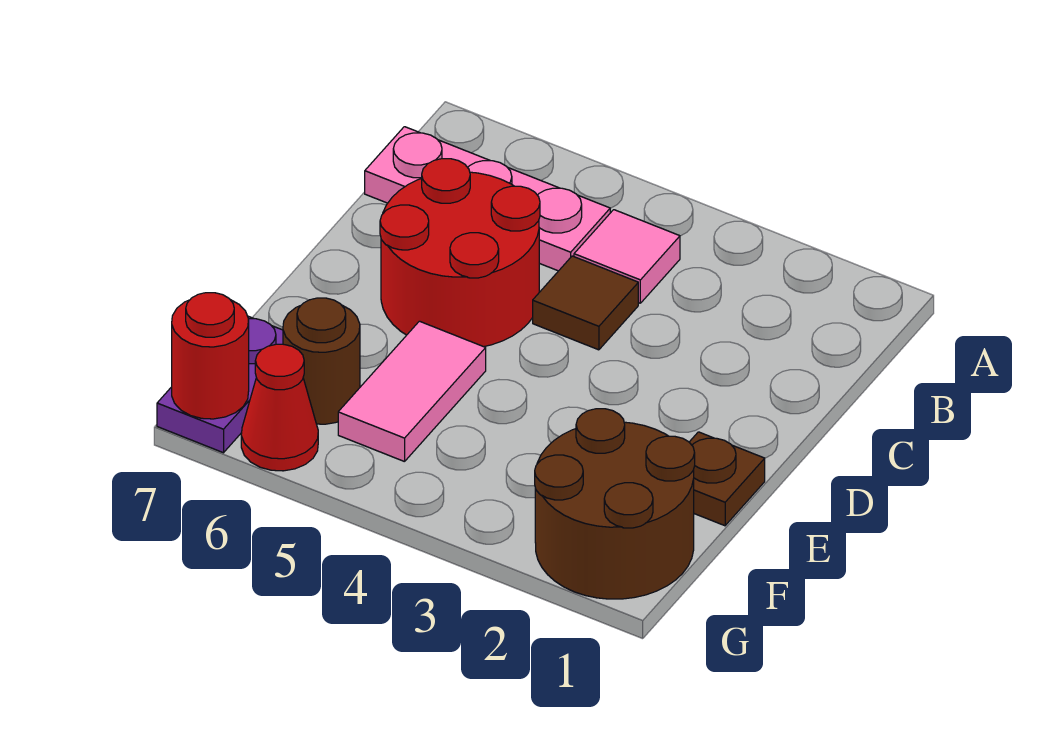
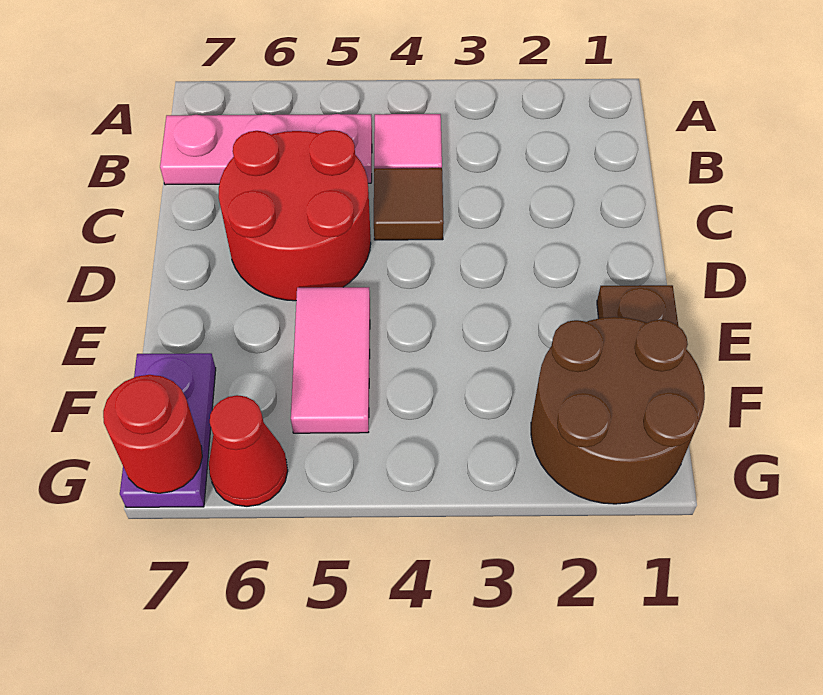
brown round brick F6 level 1 -> none

